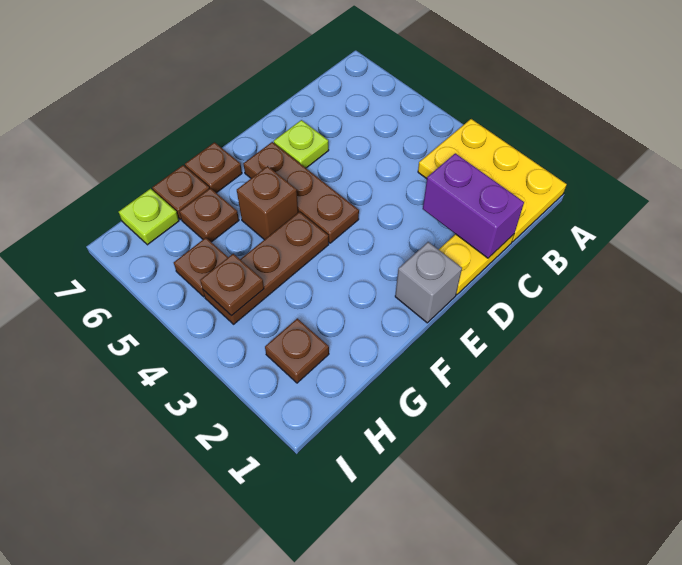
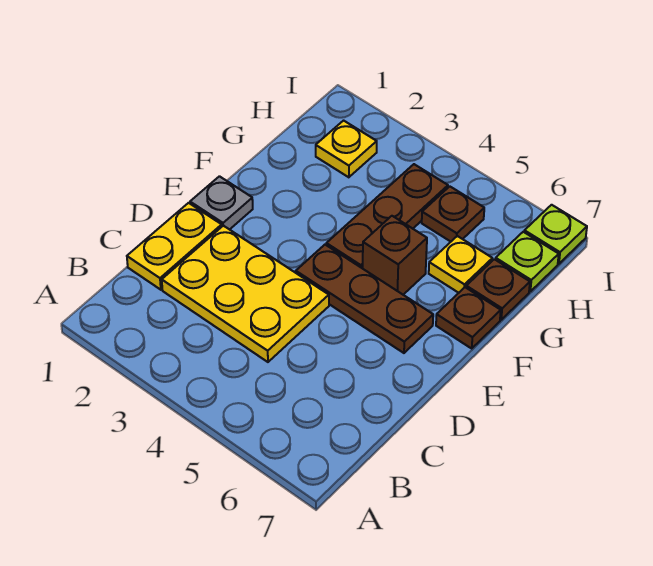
yellow plate A1:B3 level 1 -> yellow plate C2:D4 level 1
purple brick C1:C2 level 2 -> none
lime plate D6 level 1 -> lime plate I7 level 1
grey brick E1 level 1 -> grey plate E1 level 1
brown plate G6 level 1 -> yellow plate G6 level 1
brown plate H2 level 1 -> yellow plate H2 level 1
brown plate H4 level 2 -> none

